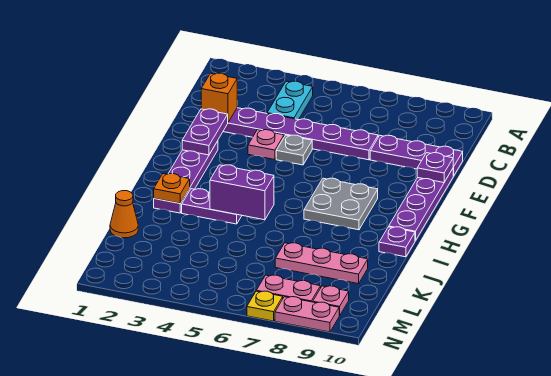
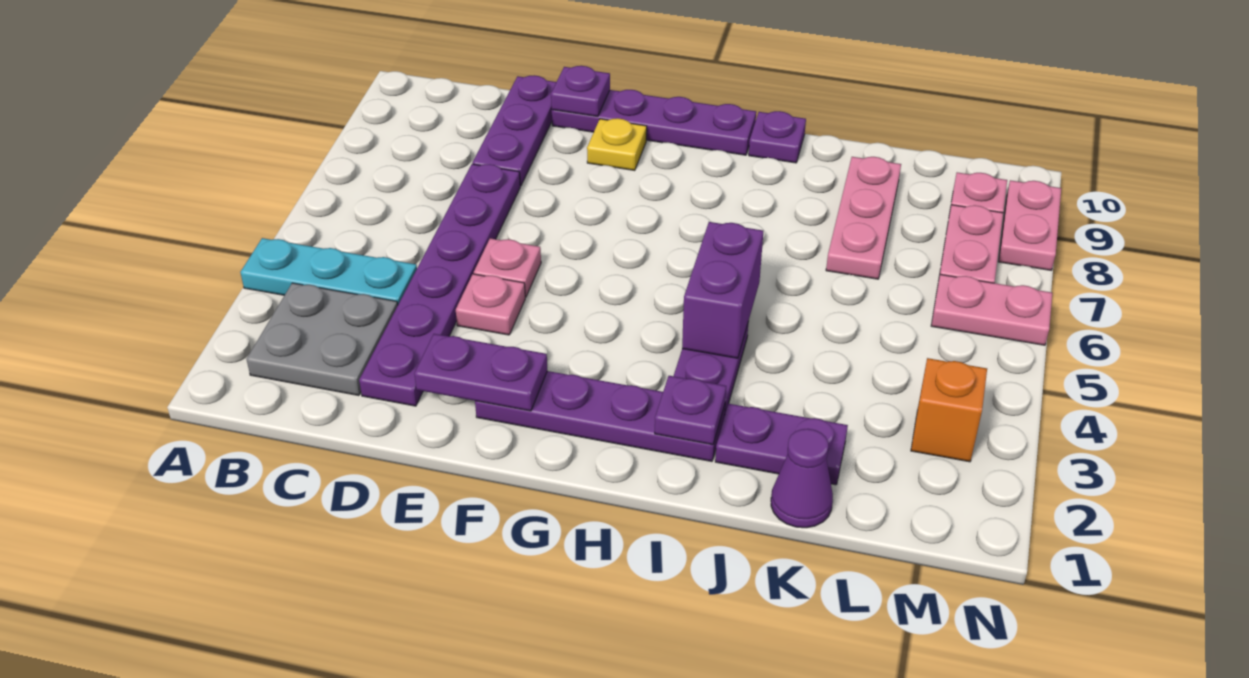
cyan plate B4:C4 level 1 -> cyan plate A4:C4 level 1
orange brick D2 level 2 -> orange brick M3 level 1
grey plate E5 level 1 -> pink plate E5 level 1
grey plate G7:H8 level 1 -> grey plate B2:C3 level 1
orange plate I2 level 2 -> purple plate I2 level 2
none -> purple plate J2:K2 level 1
orange cone K1 level 1 -> purple cone K1 level 1
none -> pink plate M6:N6 level 1
yellow plate N7 level 1 -> yellow plate F9 level 1

